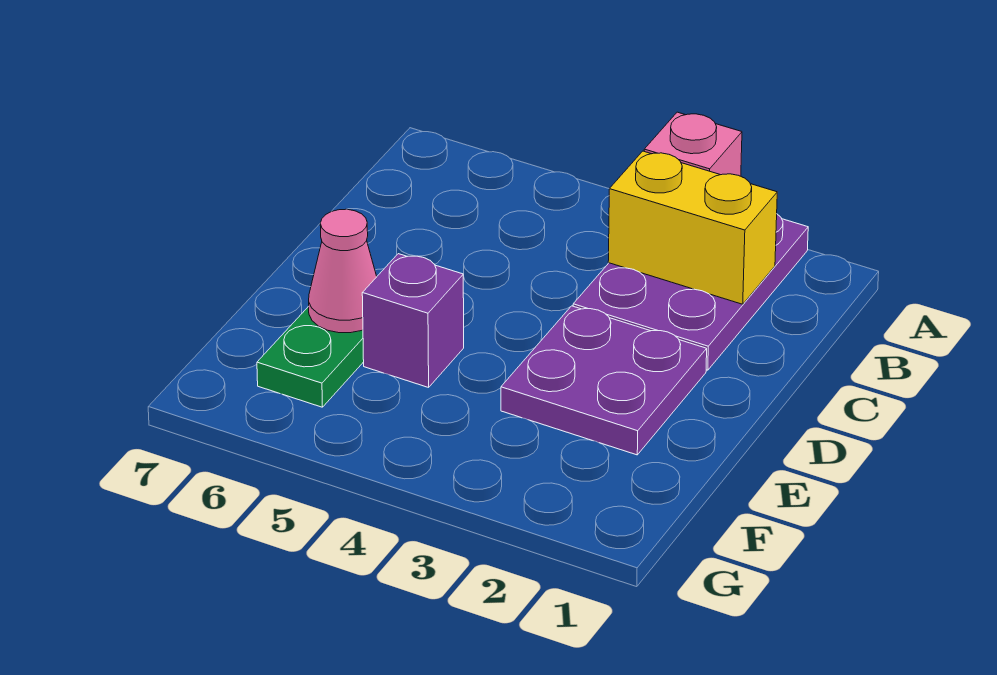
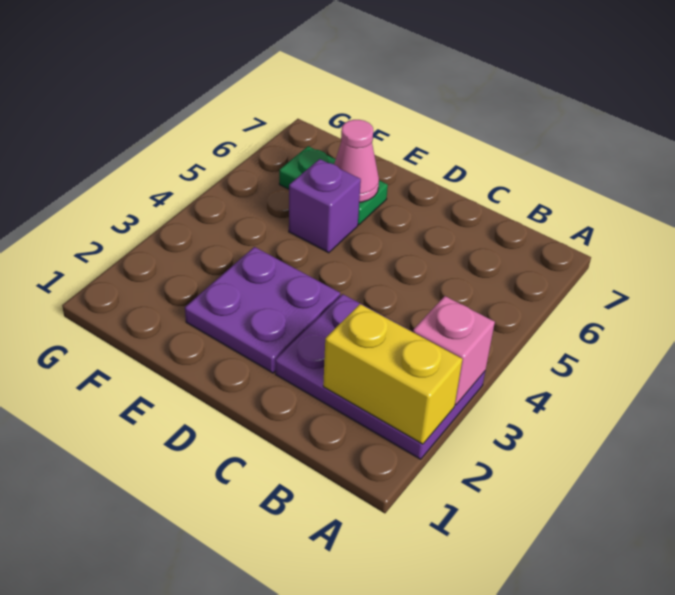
yellow brick B2:B3 level 2 -> yellow brick A2:B2 level 2

